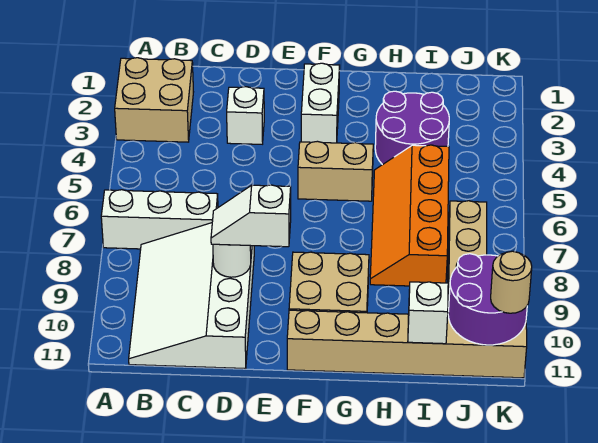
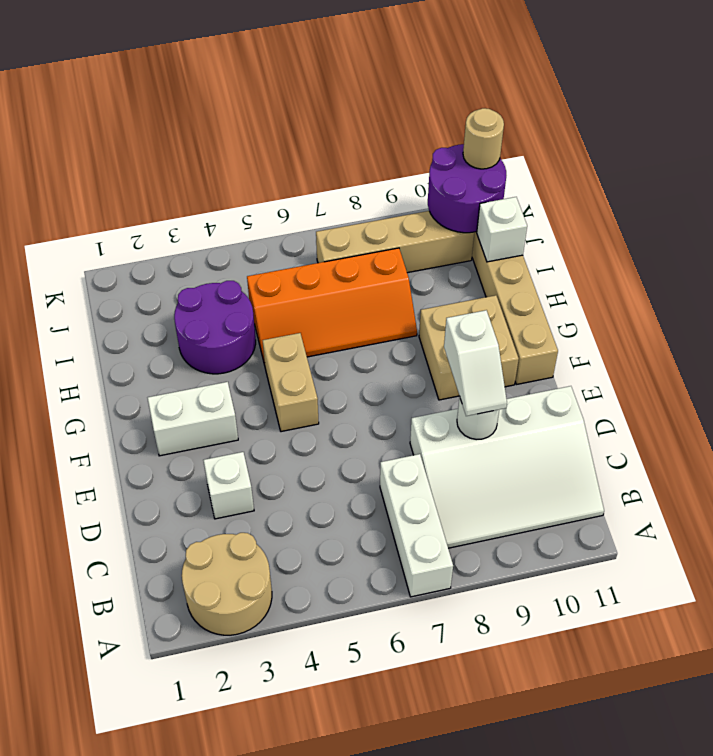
tan brick A2:B3 level 1 -> tan round brick A2:B3 level 1

